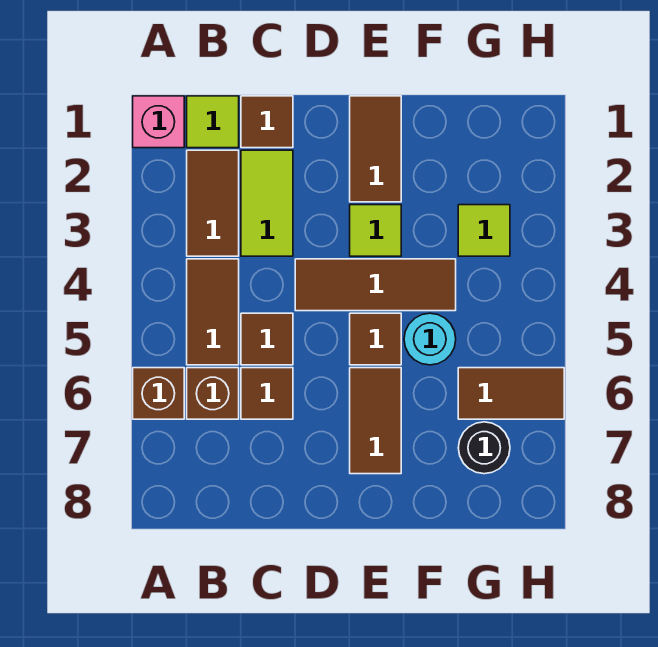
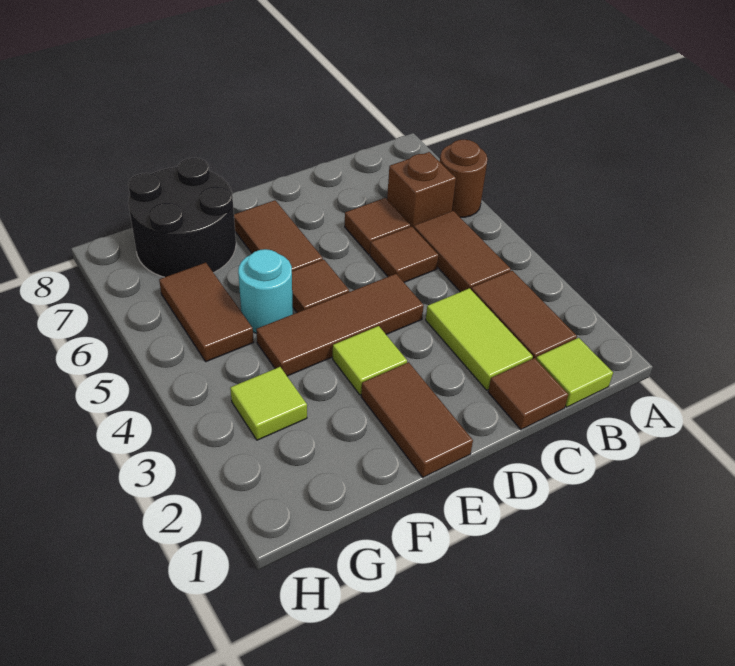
pink brick A1 level 1 -> none
brown brick A6 level 1 -> brown round brick A6 level 1
brown tile G6:H6 level 1 -> brown tile G5:G6 level 1
black round brick G7 level 1 -> black round brick F7:G8 level 1

